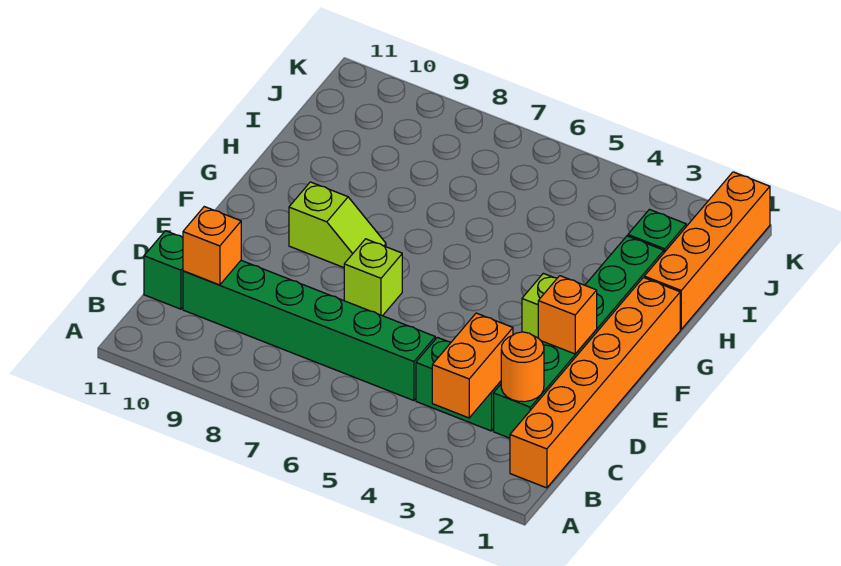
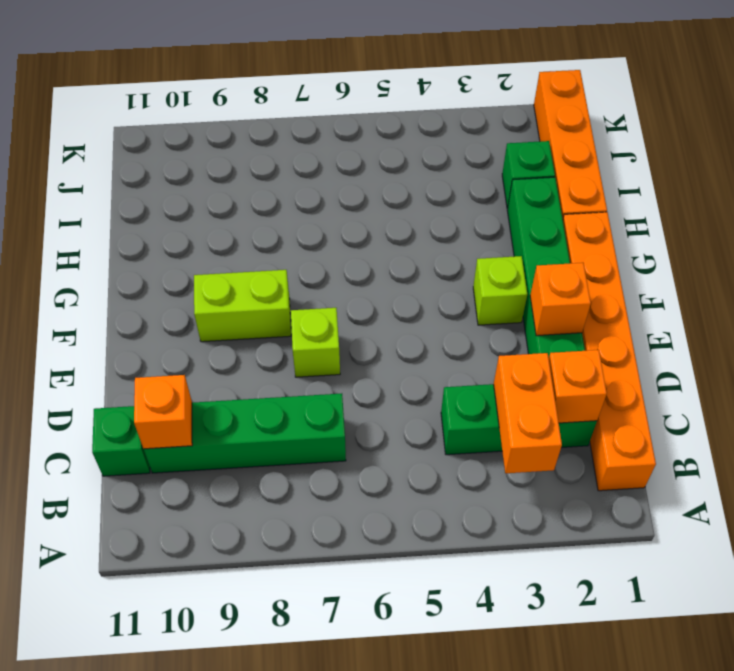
orange round brick C2 level 2 -> orange brick C2 level 2
green brick C5:C10 level 1 -> green brick C7:C10 level 1
lime slope F8:F9 level 1 top 9 -> lime brick F8:F9 level 1

